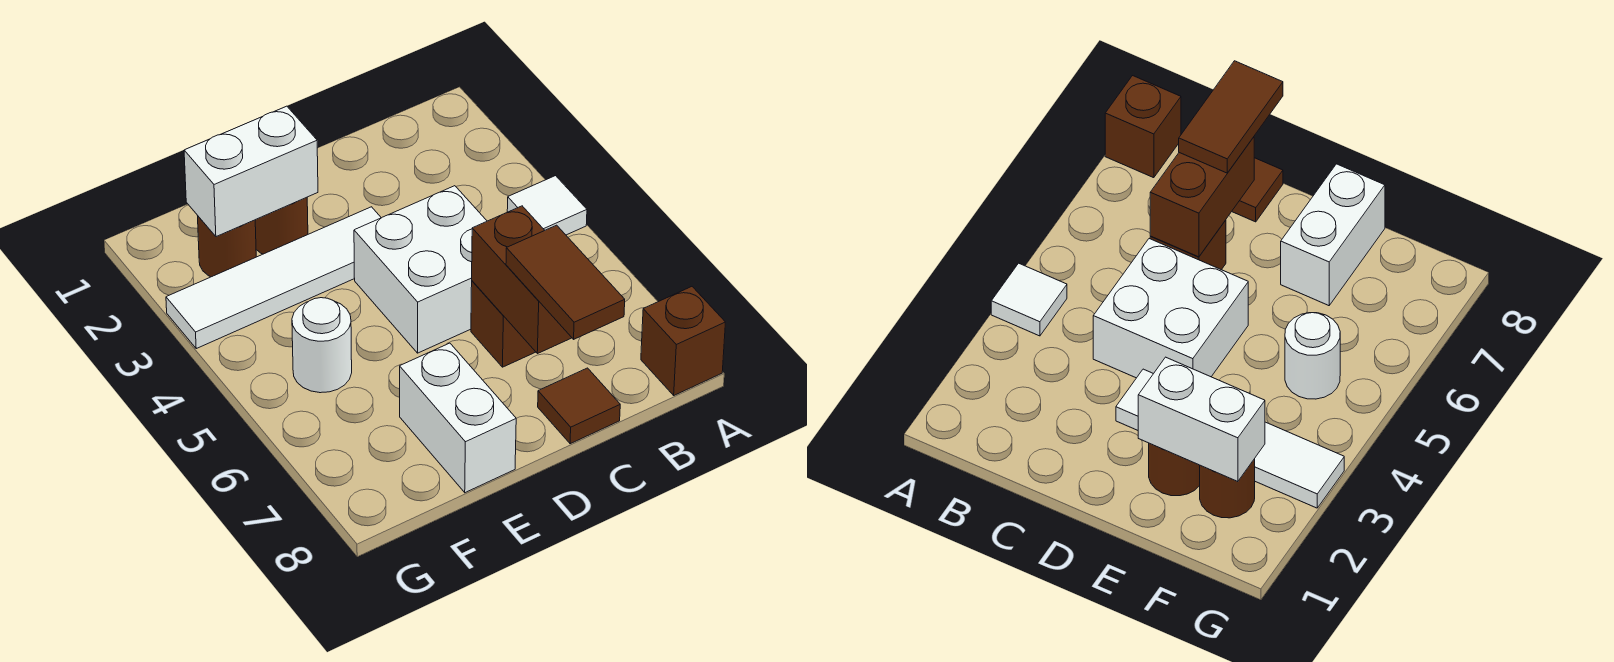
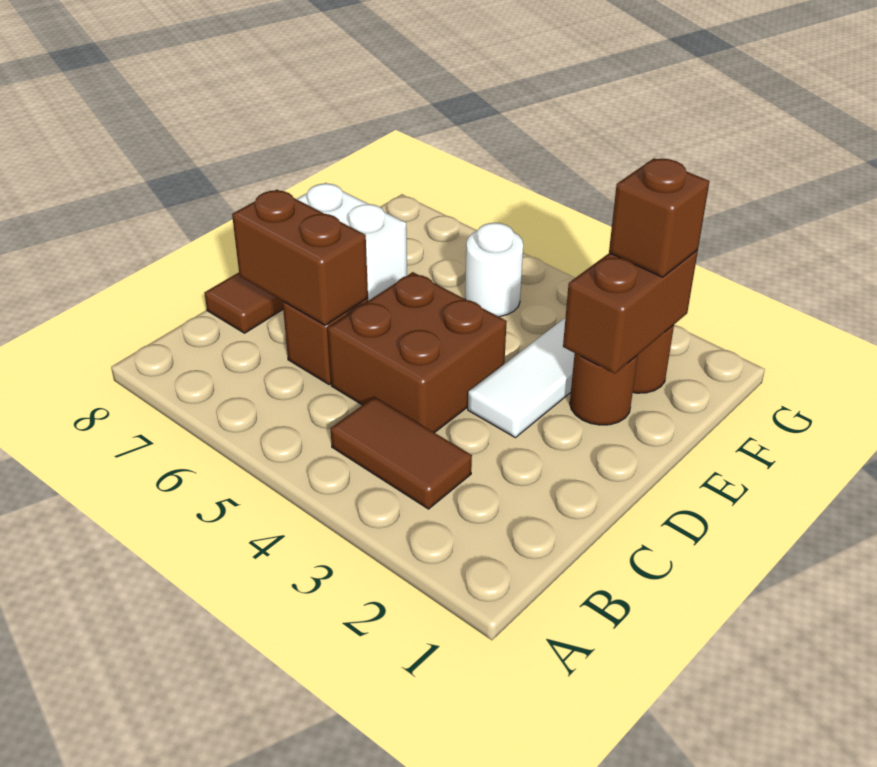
white tile A4 level 1 -> none
brown brick A8 level 1 -> brown brick F2 level 3
white brick C4:D5 level 1 -> brown brick C4:D5 level 1
brown tile C7:C8 level 3 -> brown tile B3:B4 level 1
white brick E2:F2 level 2 -> brown brick E2:F2 level 2

